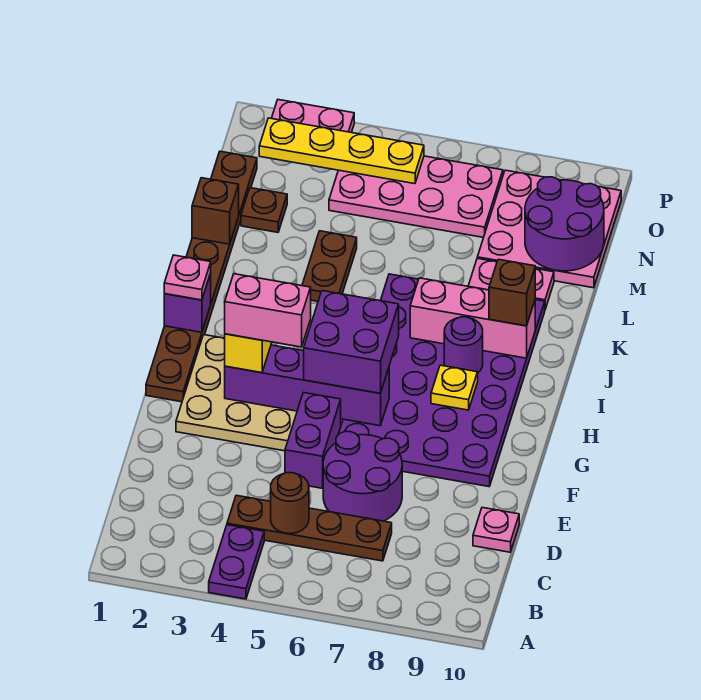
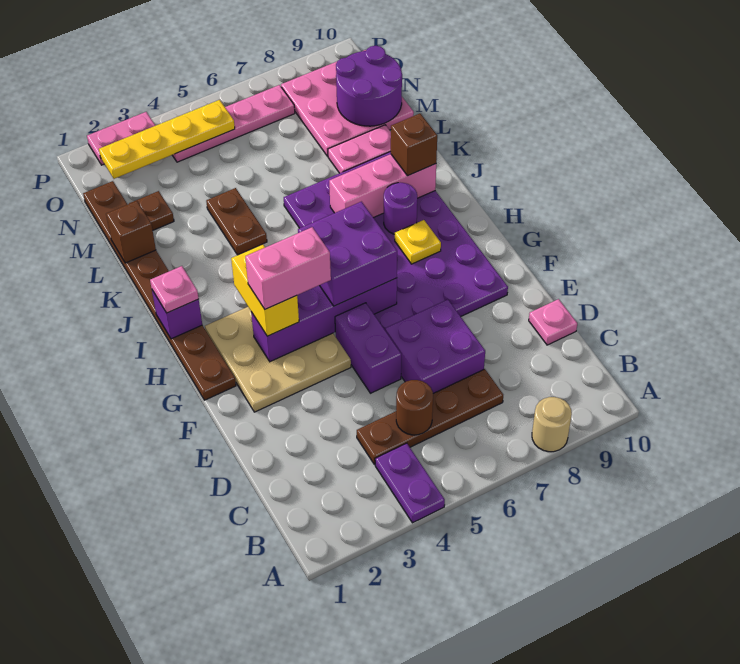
none -> tan round brick A8 level 1
purple round brick D6:E7 level 1 -> purple brick D6:E7 level 1
pink plate N4:O7 level 1 -> pink plate O4:O7 level 1

